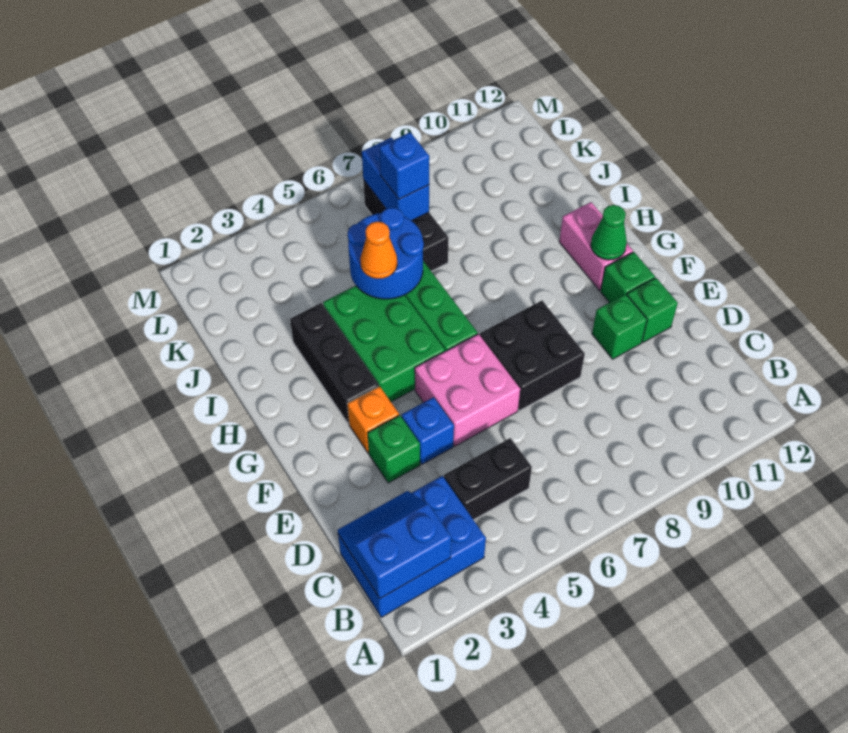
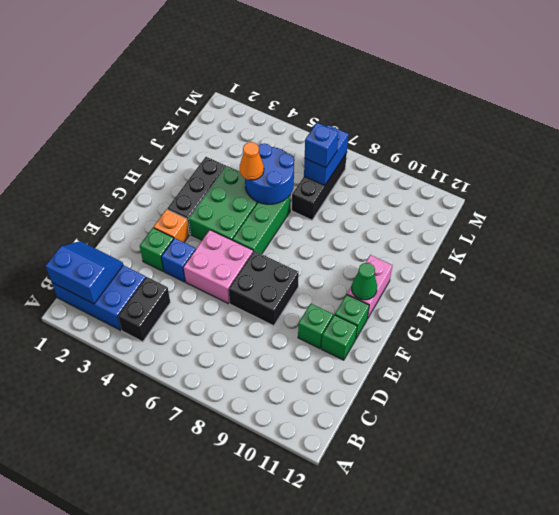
black brick C4:C5 level 1 -> black brick B4:C4 level 1

